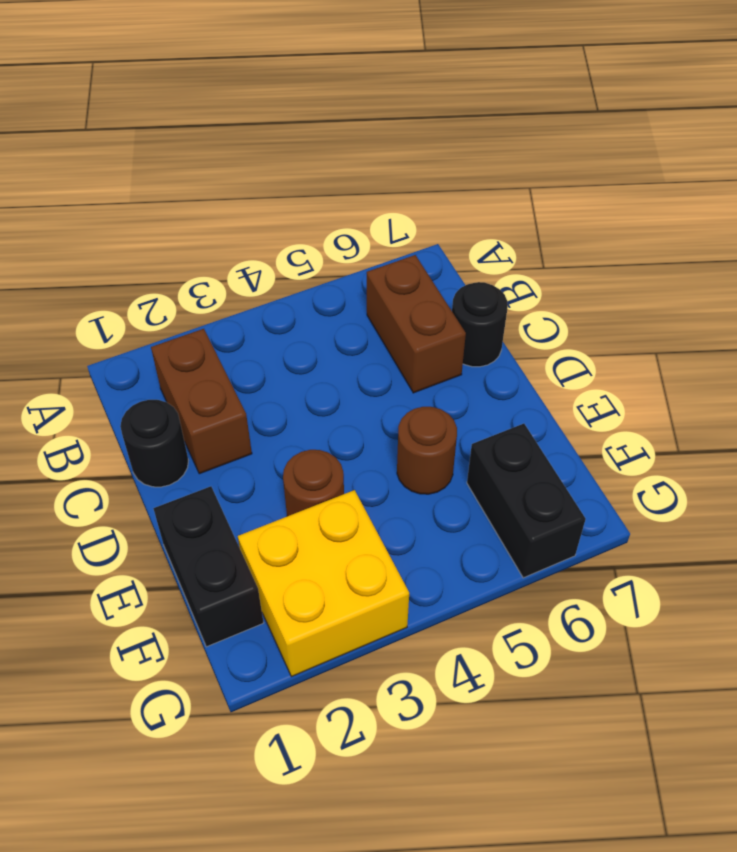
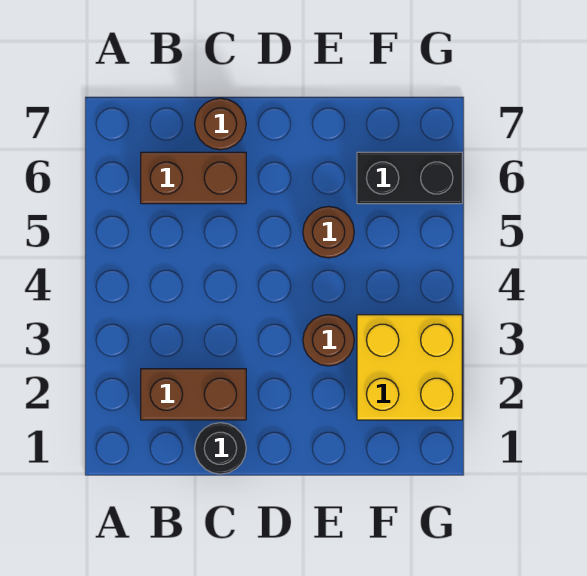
black round brick C7 level 1 -> brown round brick C7 level 1
black brick E1:F1 level 1 -> none

